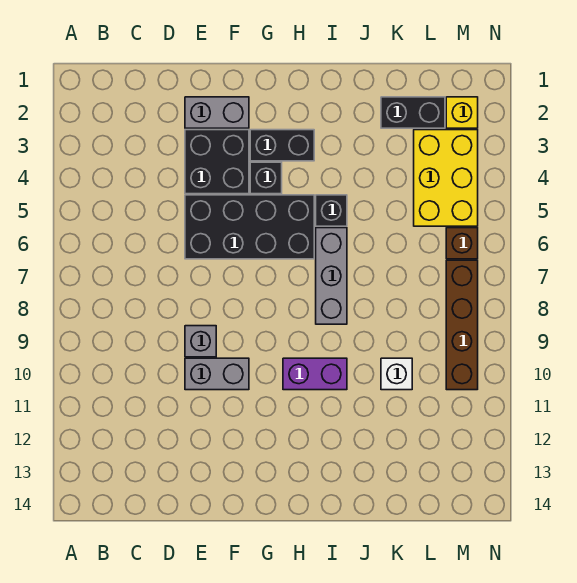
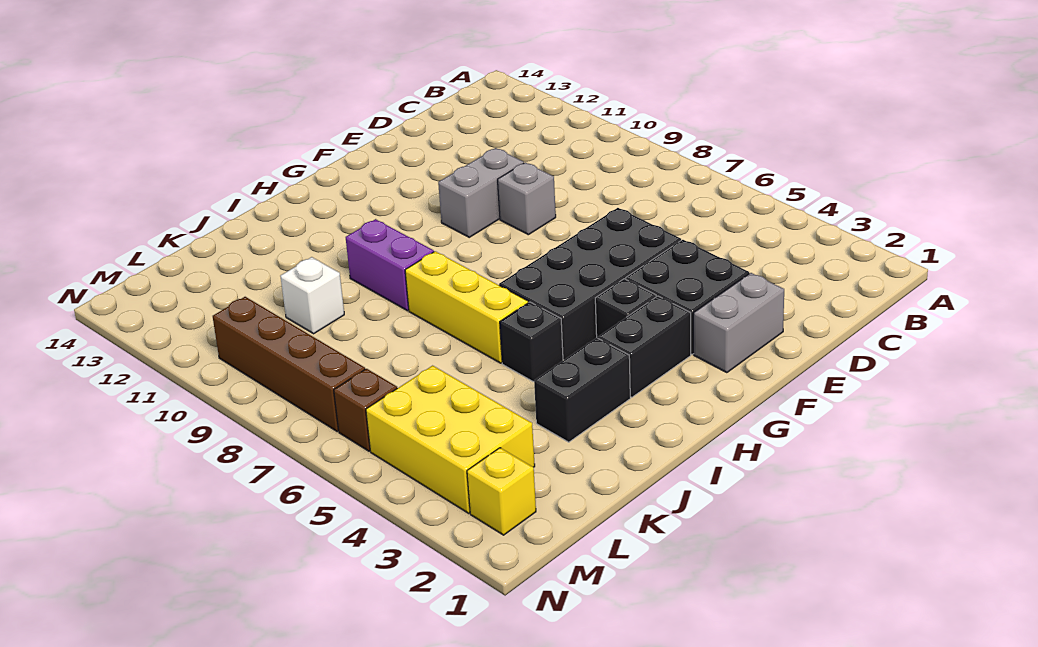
purple brick H10:I10 level 1 -> purple brick I9:I10 level 1
grey brick I6:I8 level 1 -> yellow brick I6:I8 level 1
black brick K2:L2 level 1 -> black brick I3:J3 level 1

